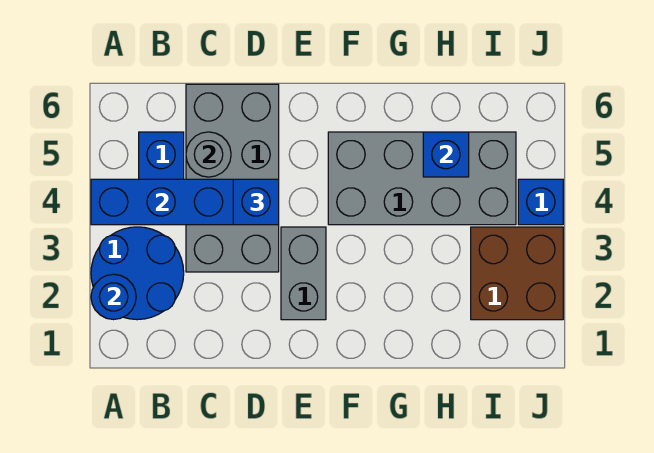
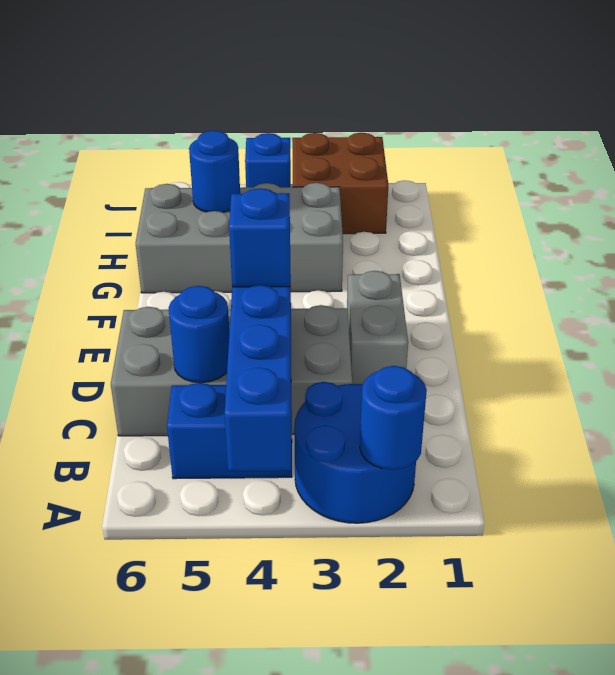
grey round brick C5 level 2 -> blue round brick C5 level 2
grey brick E2:E3 level 1 -> grey brick D2:E2 level 1
grey brick F4:I5 level 1 -> grey brick G3:H6 level 1
blue brick H5 level 2 -> blue round brick H5 level 2

